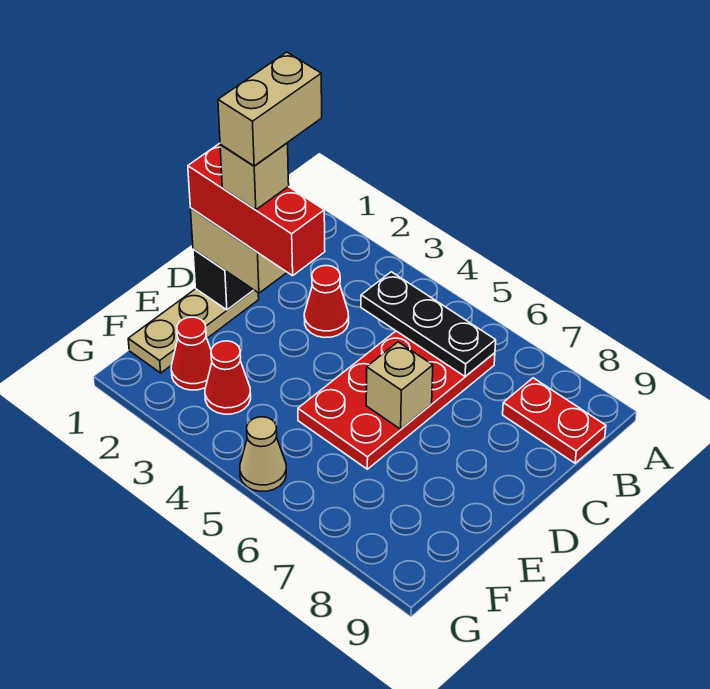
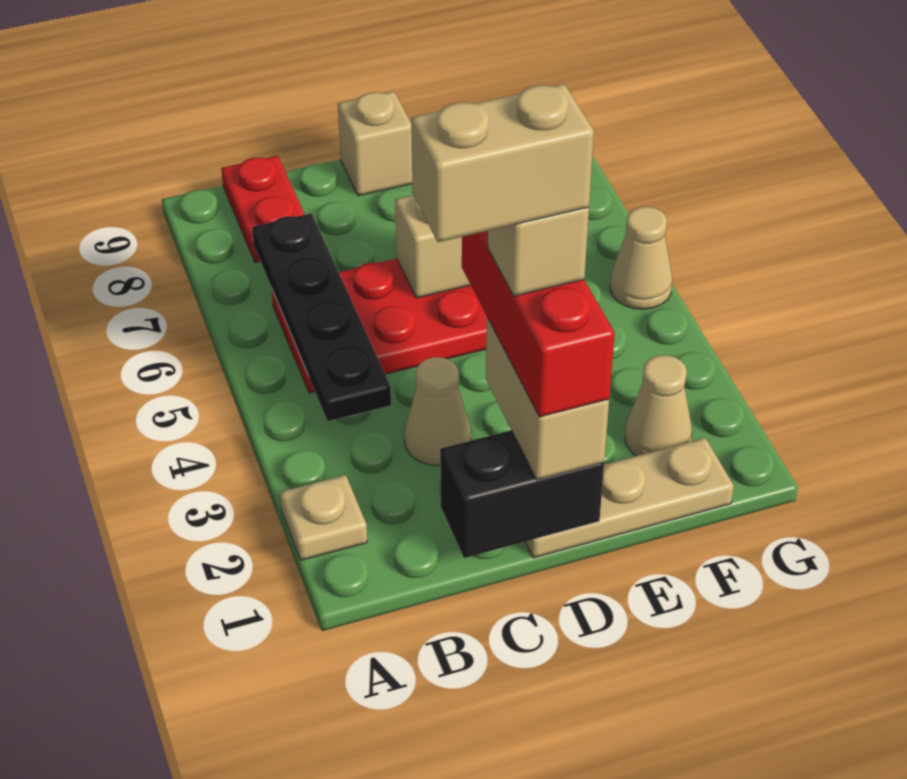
none -> tan plate A2 level 1
black plate B4:B6 level 2 -> black plate B4:B7 level 2
red cone C3 level 1 -> tan cone C3 level 1
none -> tan brick D9 level 1
red cone F2 level 1 -> tan cone F2 level 1
red cone F3 level 1 -> none

